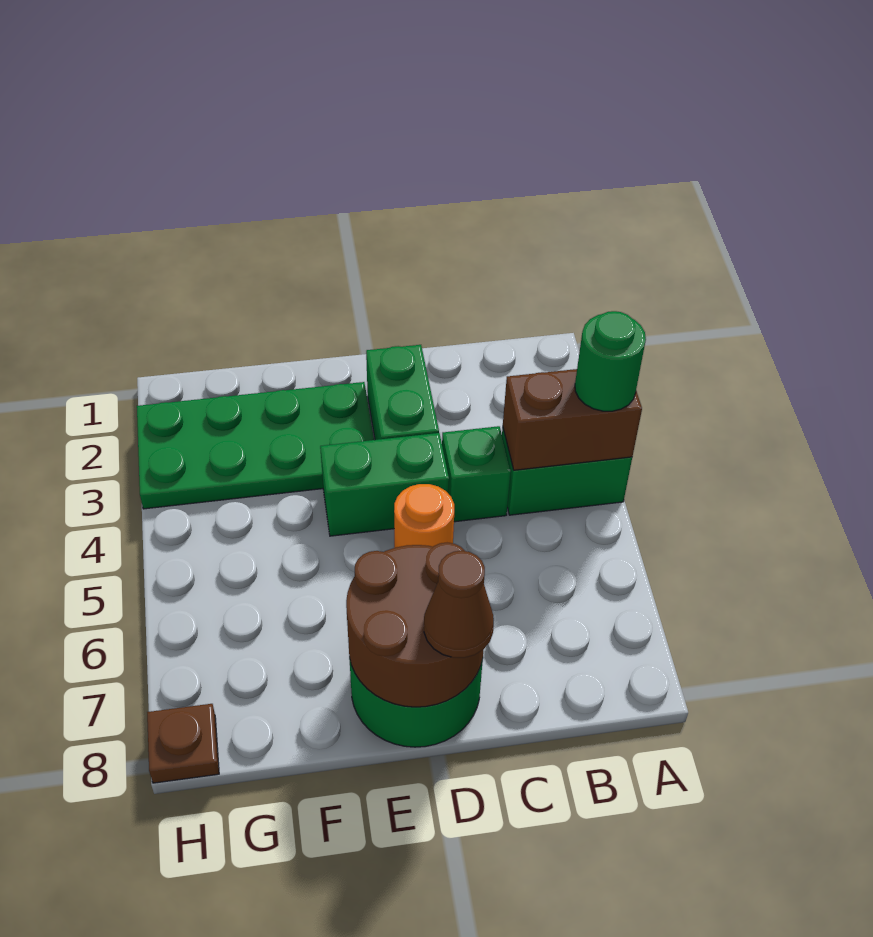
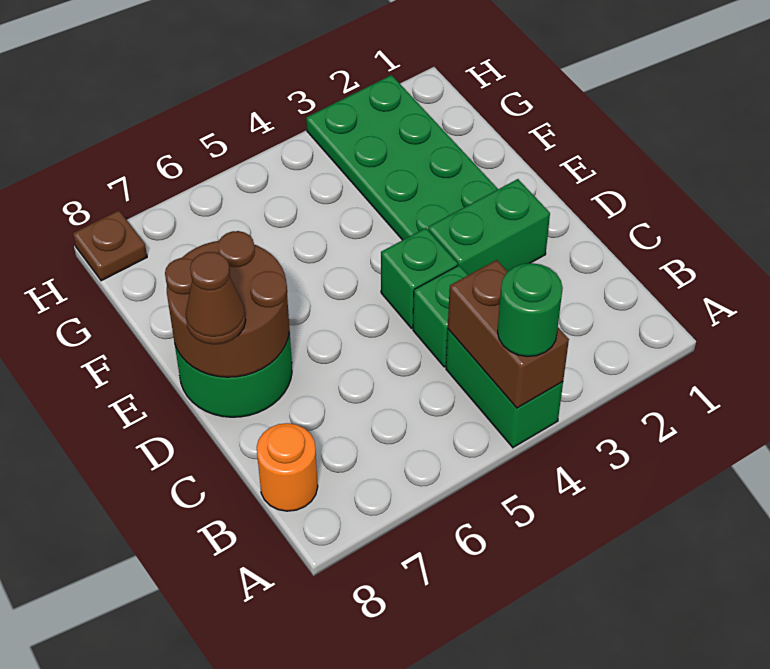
green brick D4:E4 level 1 -> green brick D4 level 1
orange round brick D5 level 1 -> orange round brick B8 level 1

